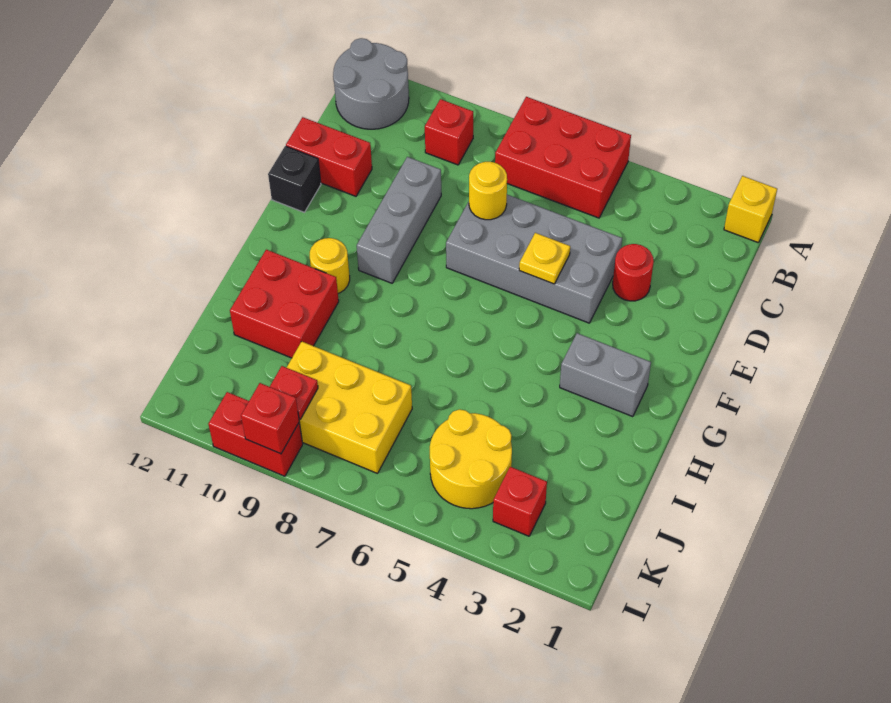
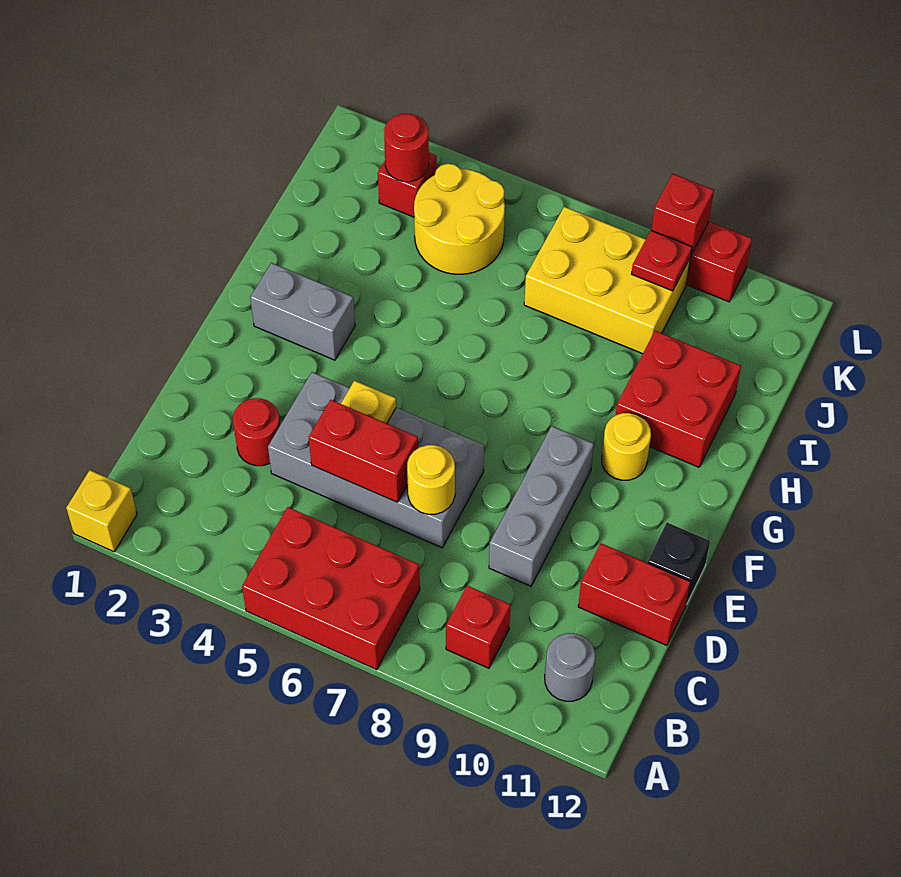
grey round brick A11:B12 level 1 -> grey round brick B11 level 1
none -> red brick D5:D6 level 2
none -> red round brick K3 level 2

